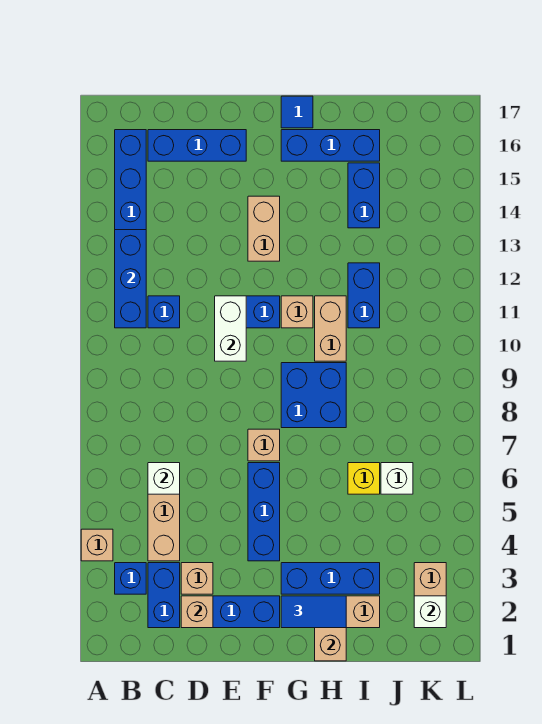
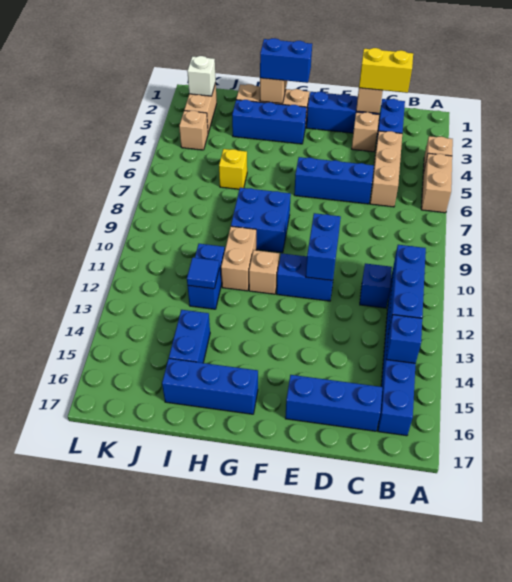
blue brick B3 level 1 -> blue brick B14 level 2
none -> yellow brick C2:D2 level 3
white brick C6 level 2 -> none
white brick E10:E11 level 2 -> blue brick E10:E11 level 2
blue brick F4:F6 level 1 -> blue brick D6:F6 level 1
tan brick F7 level 1 -> tan brick K4 level 1
tan brick F13:F14 level 1 -> tan brick A5:A6 level 1
blue tile G2:H2 level 3 -> blue brick G2:H2 level 3
blue tile G17 level 1 -> blue tile I12 level 2
white brick J6 level 1 -> none

